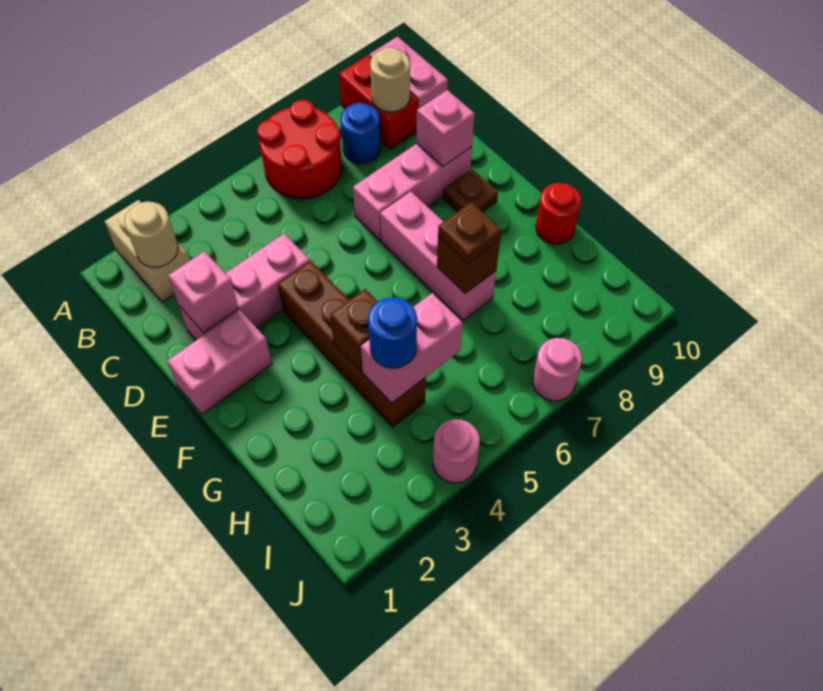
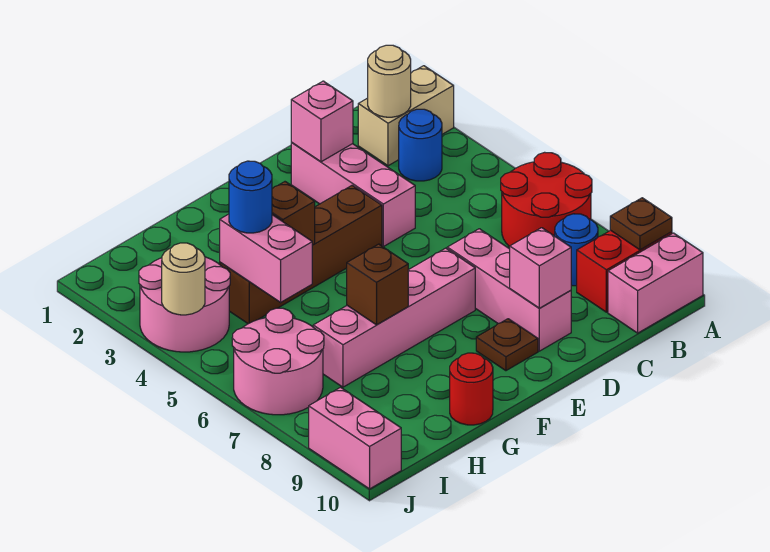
none -> blue round brick B3 level 1
tan round brick B9 level 2 -> tan round brick J4 level 2
pink brick E1:E2 level 1 -> pink brick J9:J10 level 1
pink brick E7:G7 level 1 -> pink brick E7:H7 level 1
brown plate G7 level 3 -> brown plate A9 level 2
pink round brick J4 level 1 -> pink round brick I3:J4 level 1
pink round brick J7 level 1 -> pink round brick I6:J7 level 1

